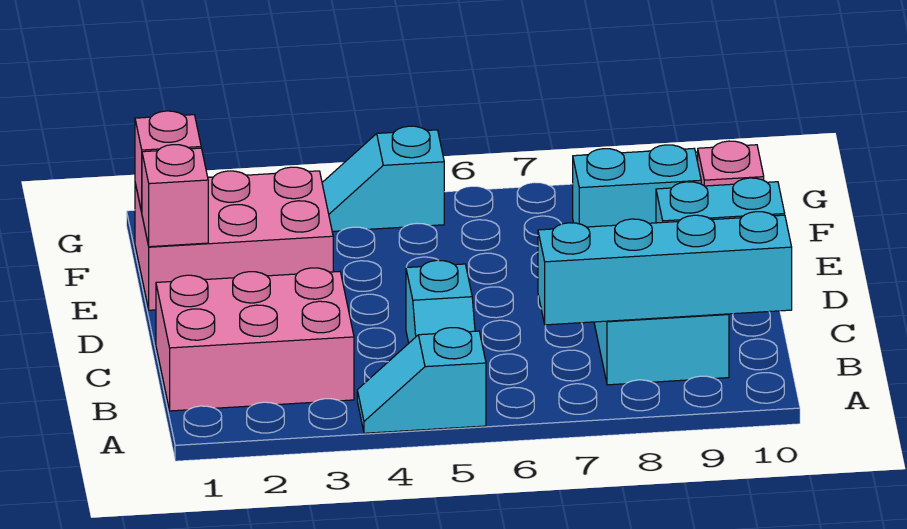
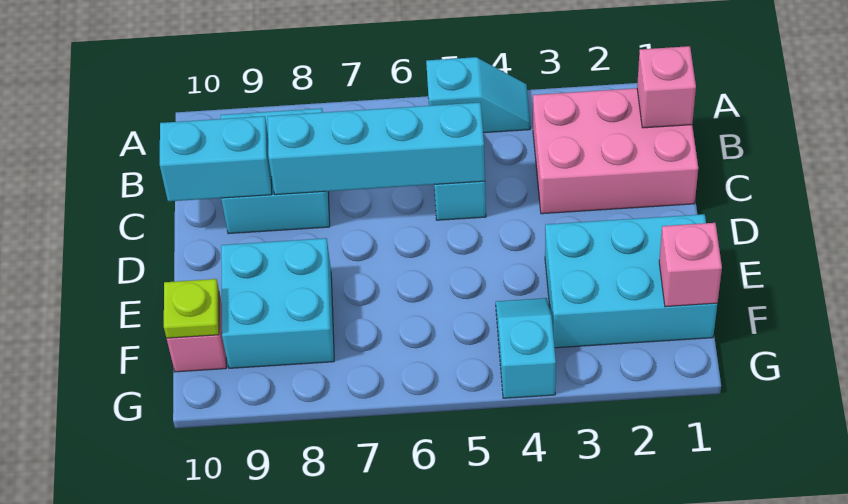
cyan brick B7:B10 level 2 -> cyan brick C5:C8 level 2
pink brick E1:F3 level 1 -> cyan brick E1:F3 level 1
pink brick E1 level 2 -> pink brick B1 level 2
cyan brick F8:F9 level 1 -> cyan brick E8:F9 level 1
none -> lime plate F10 level 2
cyan slope G4:G5 level 1 top 5 -> cyan slope F4:G4 level 1 top G

